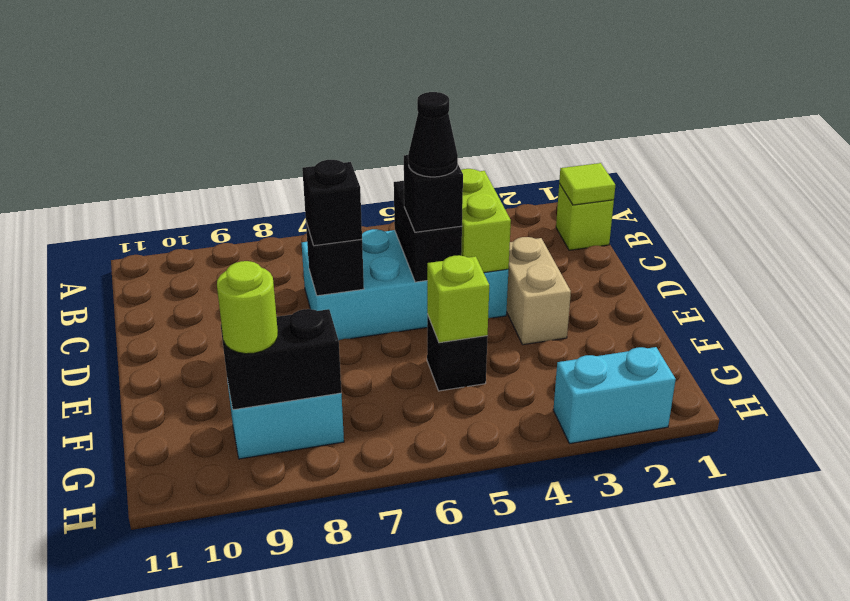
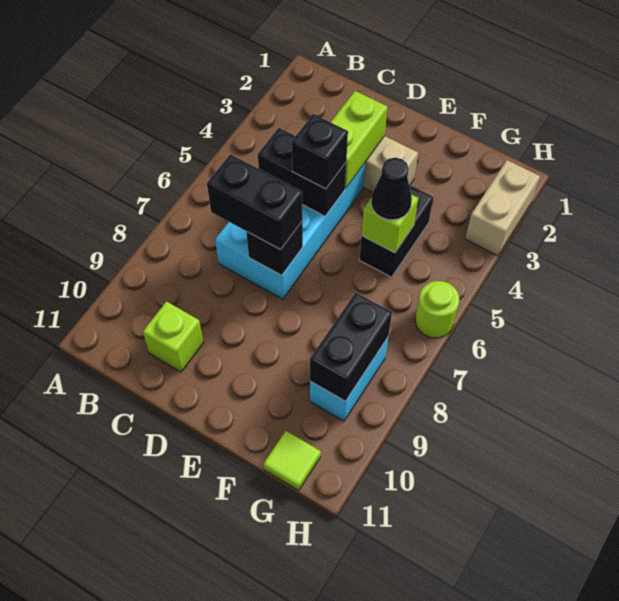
lime brick B1 level 1 -> lime brick C10 level 1
lime tile B1 level 2 -> lime tile G11 level 1
lime brick C4:D4 level 2 -> lime brick D3:D4 level 2
black cone D5 level 4 -> black cone F5 level 3
black brick D7 level 3 -> black brick C7:D7 level 3
black brick F5 level 1 -> black brick F4:F5 level 1
lime round brick G9 level 3 -> lime round brick H6 level 1
cyan brick H2:H3 level 1 -> tan brick H2:H3 level 1

